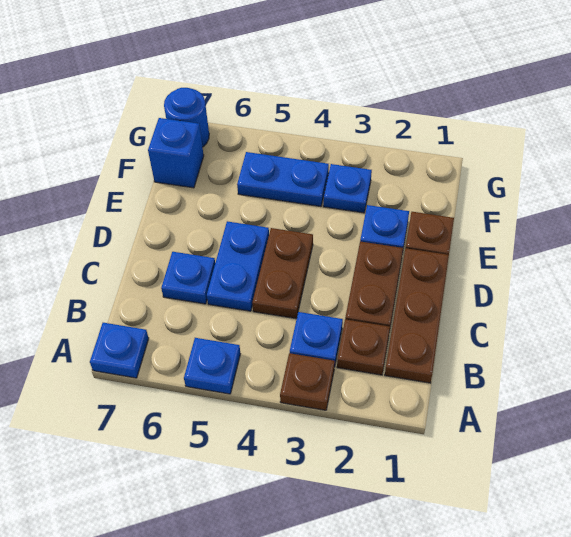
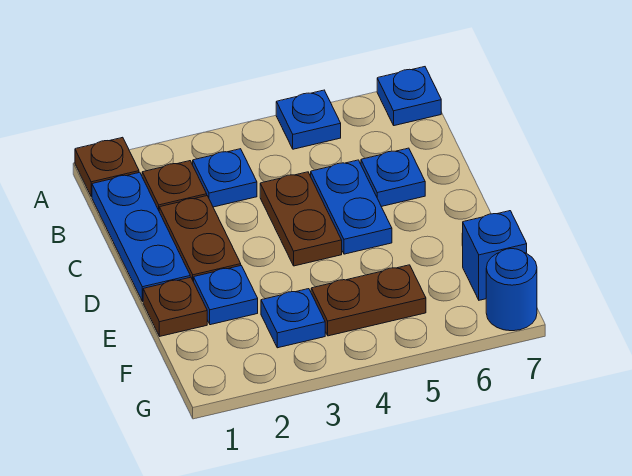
brown plate A3 level 1 -> brown plate A1 level 1
brown plate B1:D1 level 1 -> blue plate B1:D1 level 1
blue plate F4:F5 level 1 -> brown plate F4:F5 level 1

